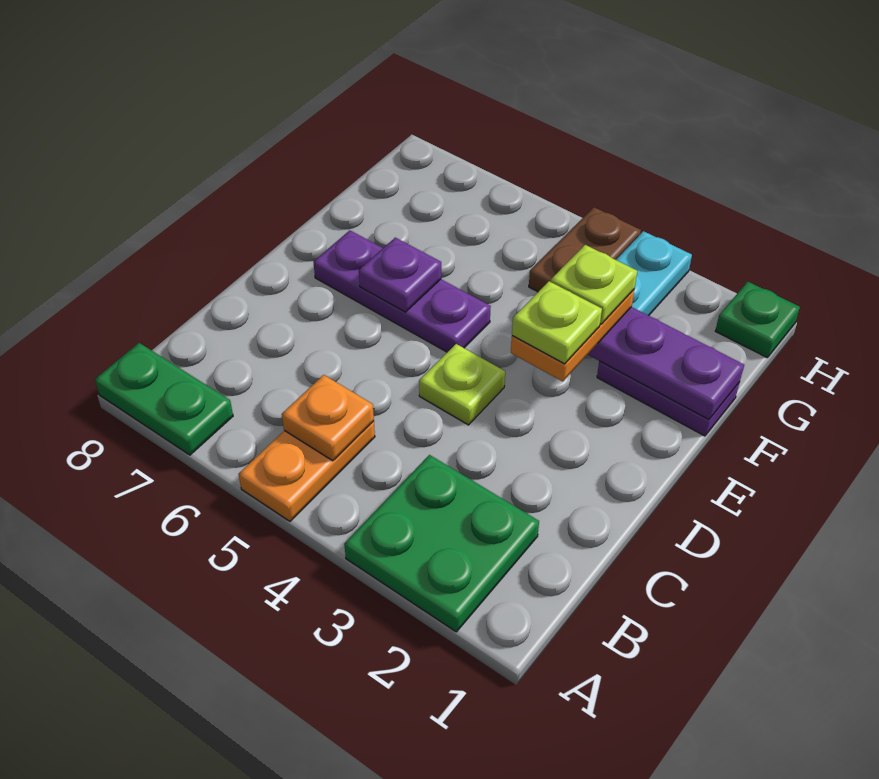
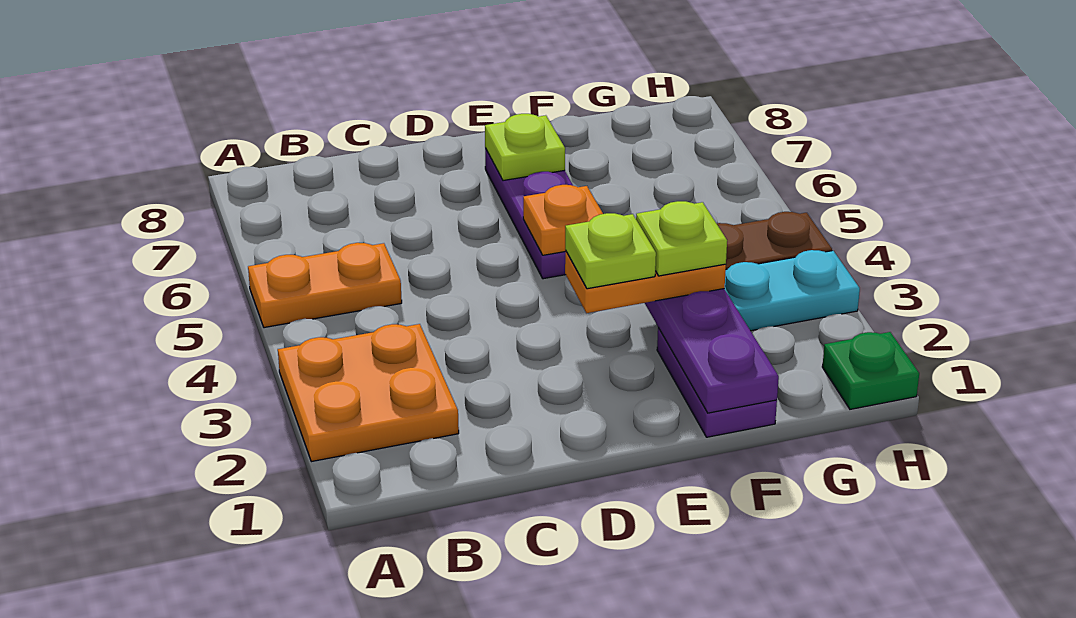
green plate A2:B3 level 1 -> orange plate A2:B3 level 1
green plate A7:A8 level 1 -> none
orange plate B5 level 2 -> orange plate E5 level 2
lime plate D4 level 1 -> lime plate E7 level 2
purple plate E6 level 2 -> none

